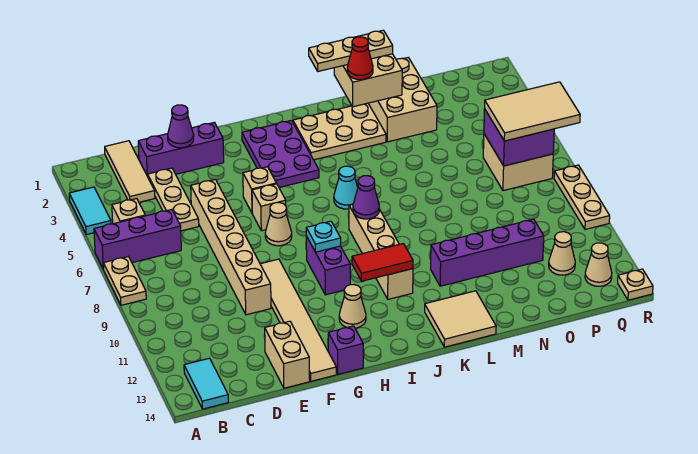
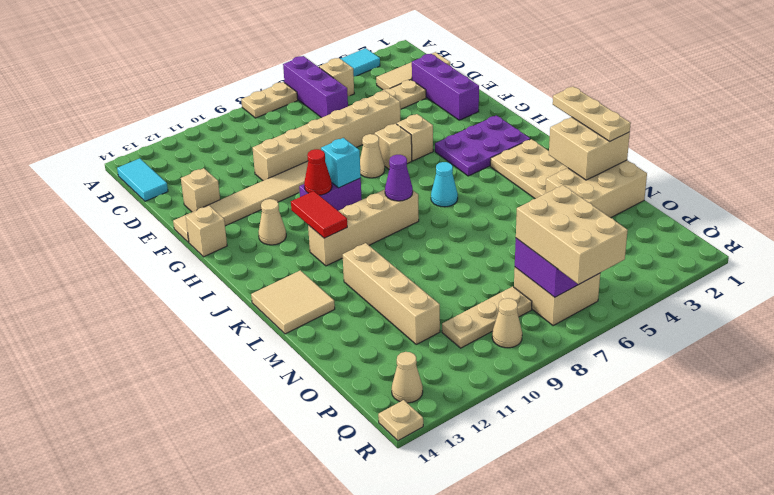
cyan tile B13:B14 level 1 -> cyan tile B14:C14 level 1
purple cone E2 level 2 -> none
tan brick E13:E14 level 1 -> tan brick E13 level 1
purple brick G14 level 1 -> tan brick G14 level 1
cyan plate H9 level 2 -> cyan brick H9 level 2
red cone L2 level 3 -> red cone H10 level 2
purple brick L11:O11 level 1 -> tan brick L11:O11 level 1
tan tile P6:R7 level 3 -> tan brick P6:R7 level 3
tan cone P12 level 1 -> tan cone Q9 level 1
tan plate R8:R10 level 1 -> tan plate P8:P10 level 1

